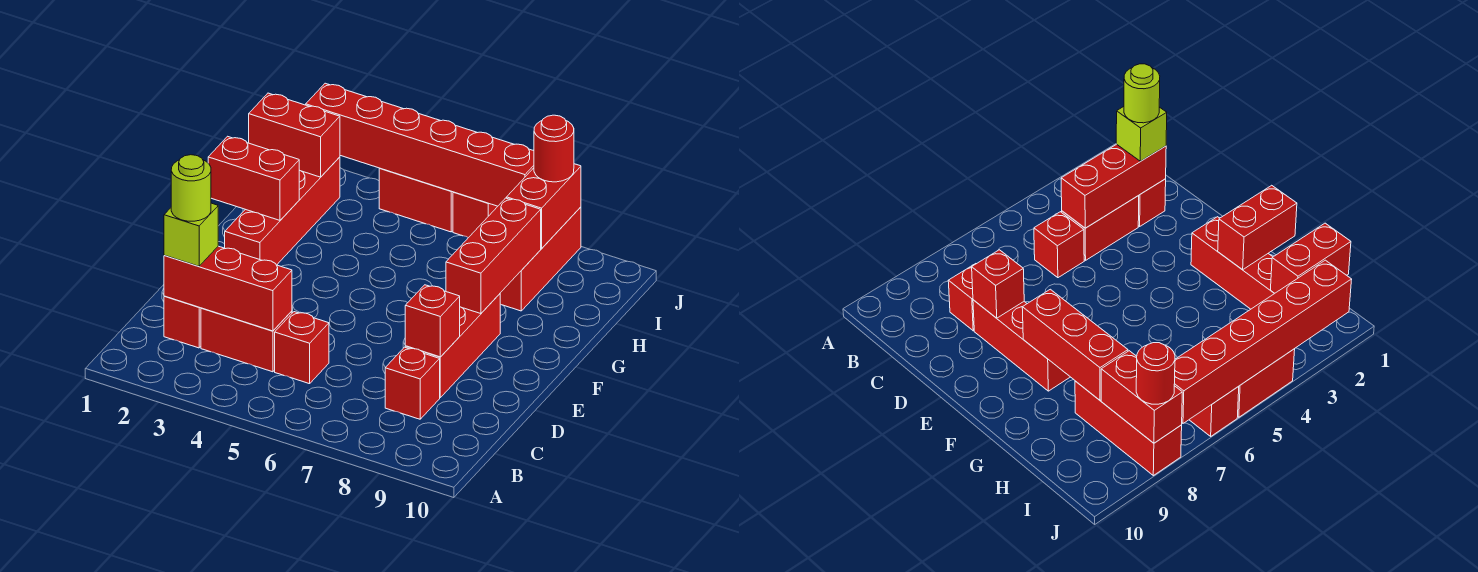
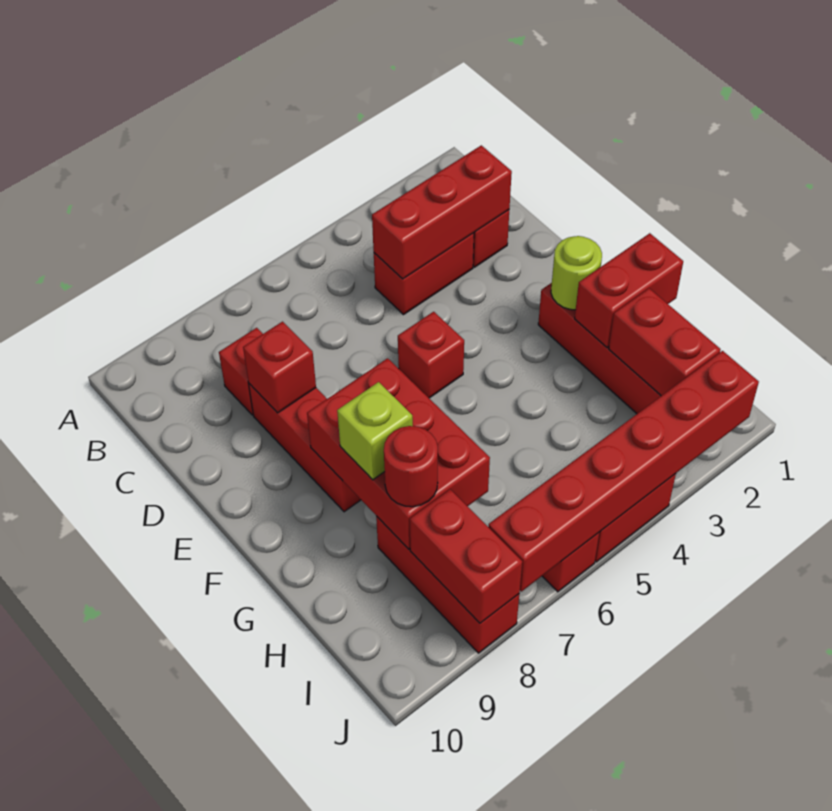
lime brick C2 level 3 -> lime brick G8 level 3
lime round brick C2 level 4 -> lime round brick F2 level 2
red brick C5 level 1 -> red brick E5 level 1
red brick F8:H8 level 2 -> red brick F7:H8 level 2
red brick I1:I2 level 2 -> red brick H2:I2 level 2
red round brick J8 level 3 -> red round brick H8 level 3

